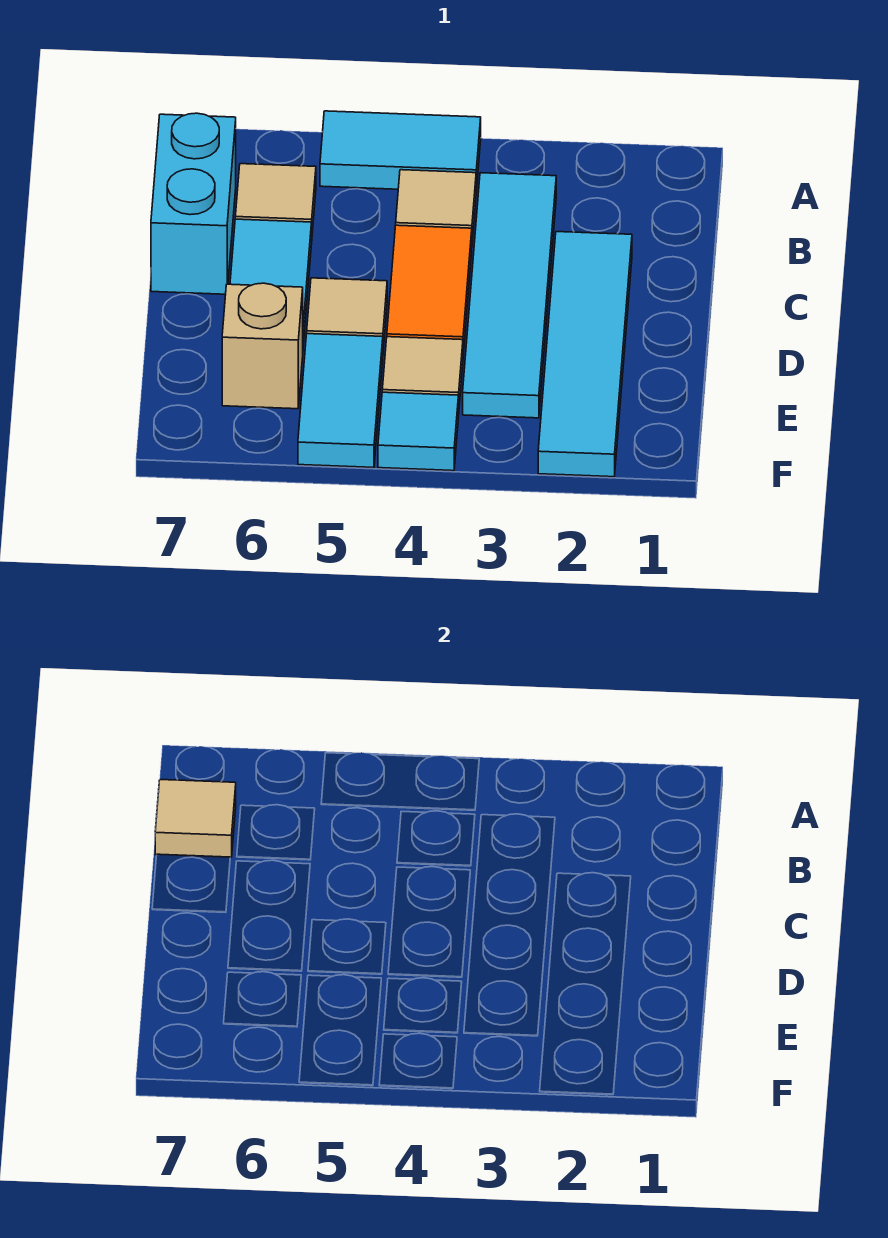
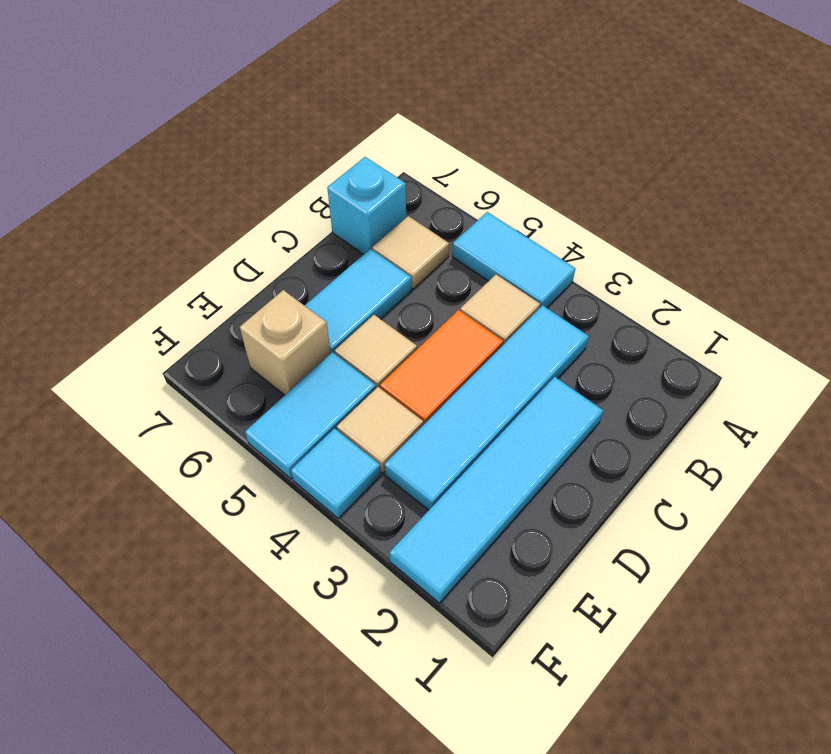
cyan brick B7:C7 level 1 -> cyan brick B7 level 1
tan tile B7 level 2 -> none

